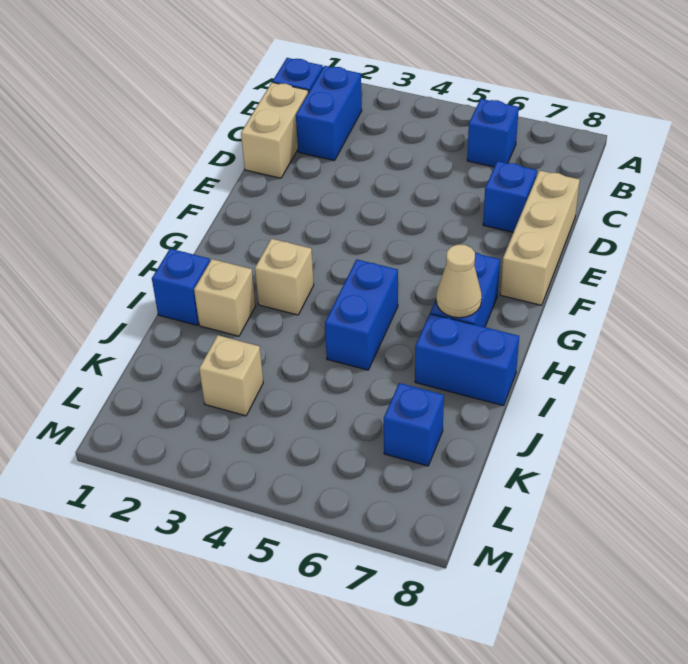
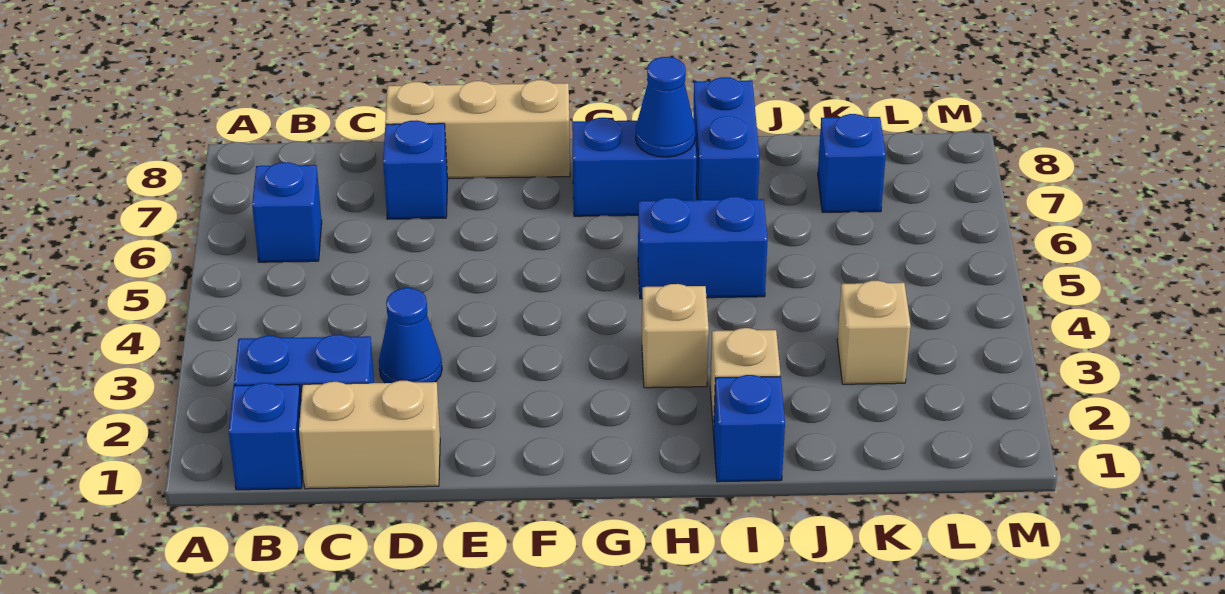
none -> blue cone D3 level 1
tan cone H7 level 2 -> blue cone H7 level 2

